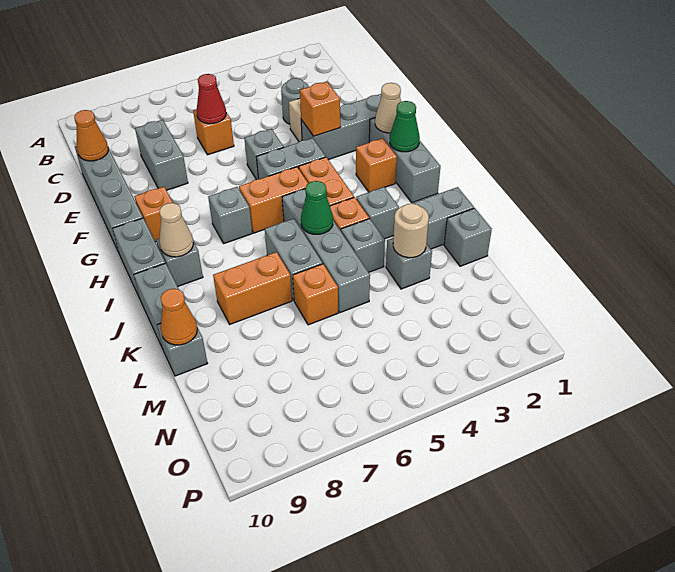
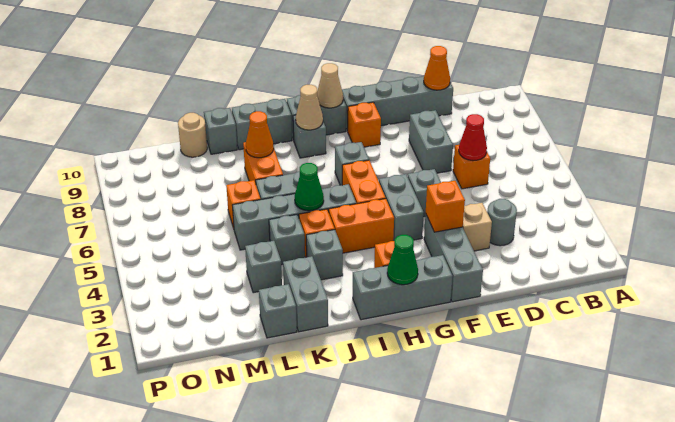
grey brick D8:E8 level 1 -> grey brick E7:E8 level 1
tan cone G1 level 2 -> tan cone H10 level 2
tan round brick L3 level 2 -> tan round brick M10 level 1
orange cone L10 level 2 -> orange cone K8 level 2

